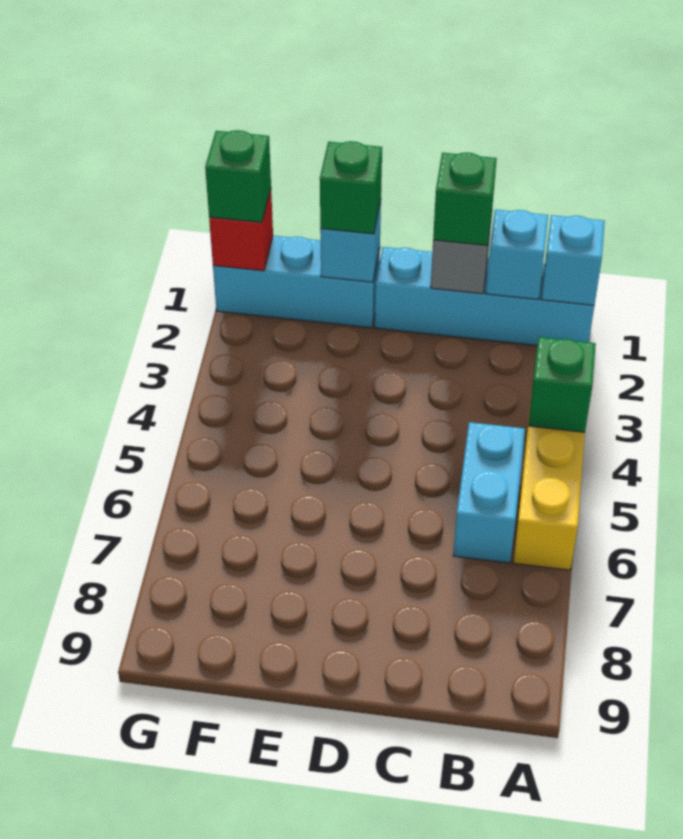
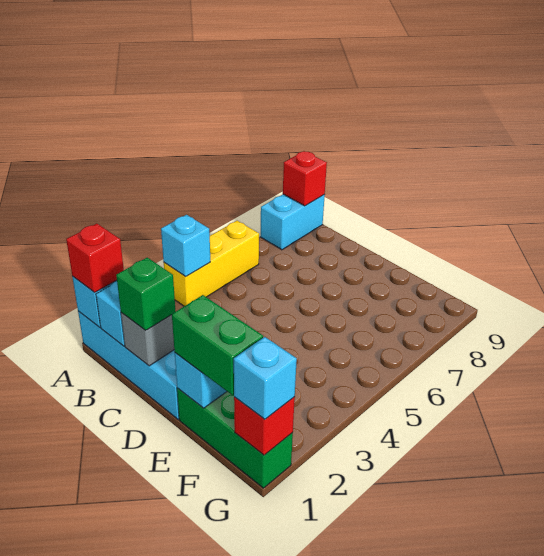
none -> red brick A1 level 3
green brick A4 level 2 -> cyan brick A4 level 2
none -> red brick A9 level 2
cyan brick B5:B6 level 1 -> cyan brick A8:A9 level 1
cyan brick E1:G1 level 1 -> green brick E1:G1 level 1
green brick E1 level 3 -> green brick E1:F1 level 3
green brick G1 level 3 -> cyan brick G1 level 3

